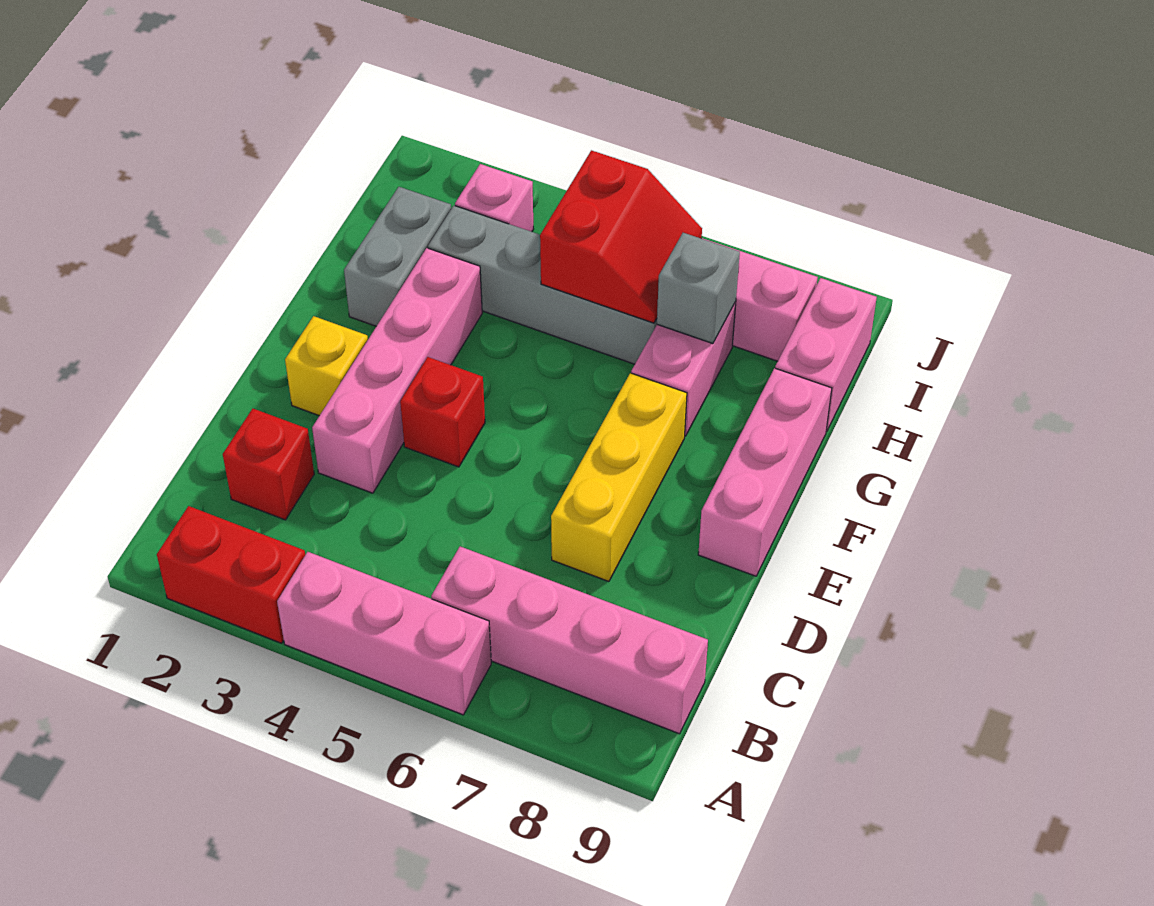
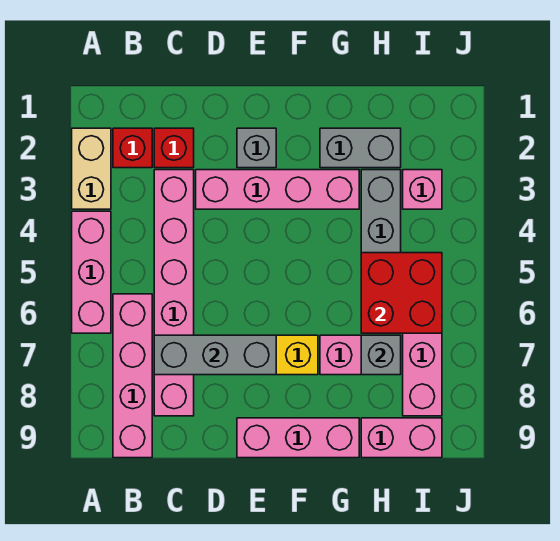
red brick A2:A3 level 1 -> tan brick A2:A3 level 1
none -> pink brick C3:C8 level 1
none -> grey brick C7:E7 level 2
yellow brick E2 level 1 -> grey brick E2 level 1
red brick E4 level 1 -> red brick B2 level 1
red slope H5:I6 level 2 top 5 -> red brick H5:I6 level 2

